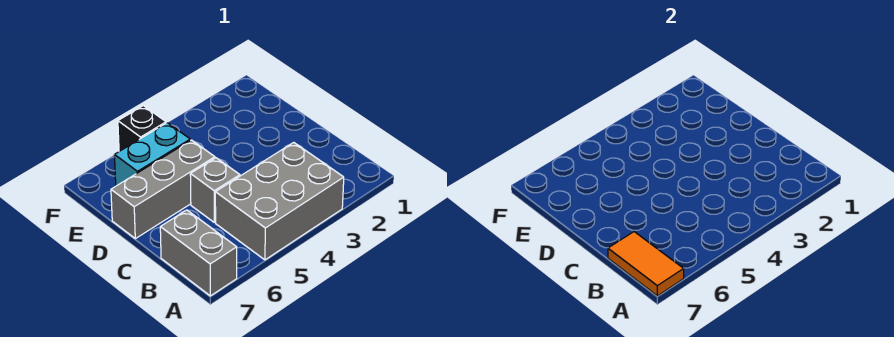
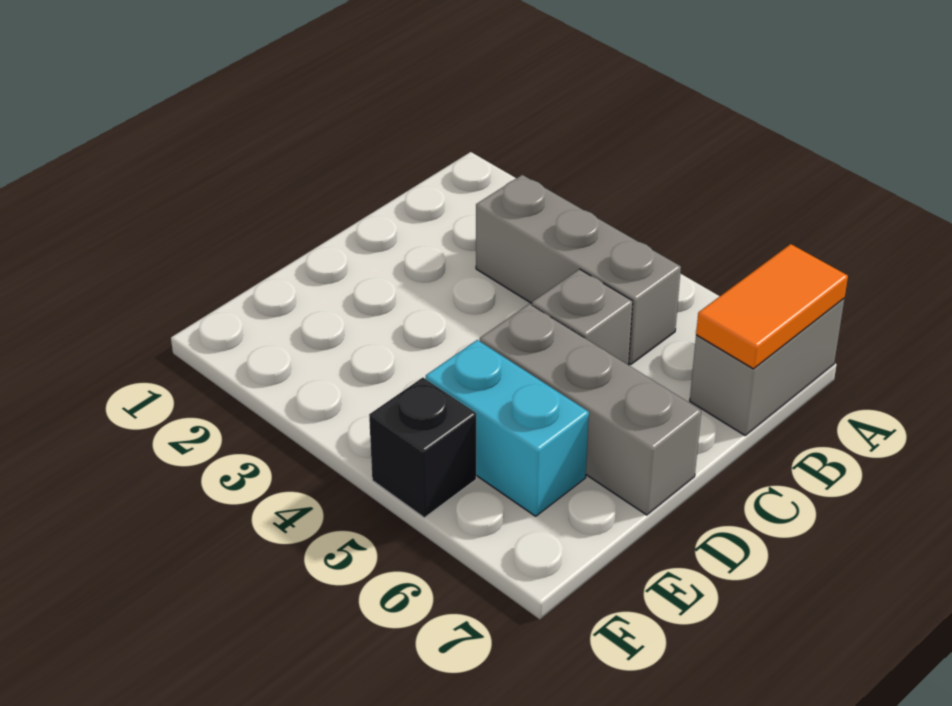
grey brick A3:B5 level 1 -> grey brick B3:B5 level 1

